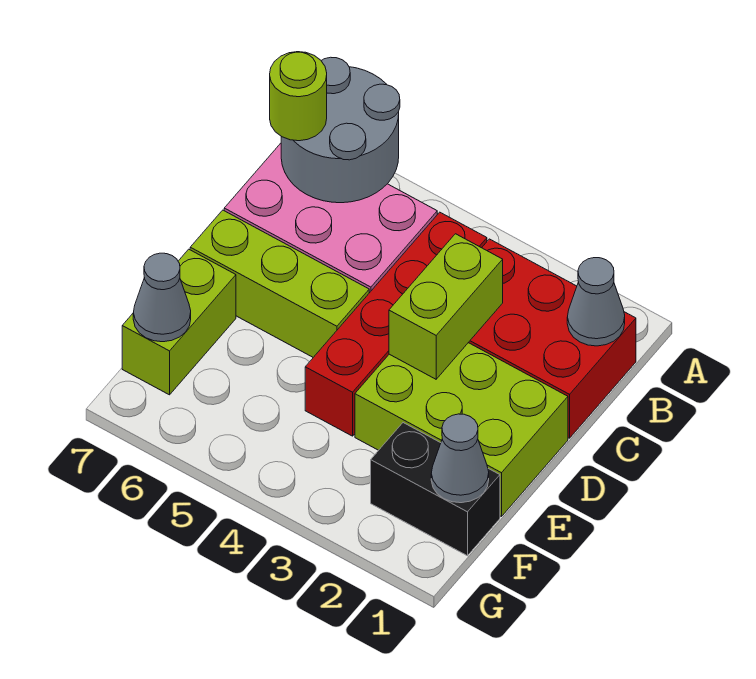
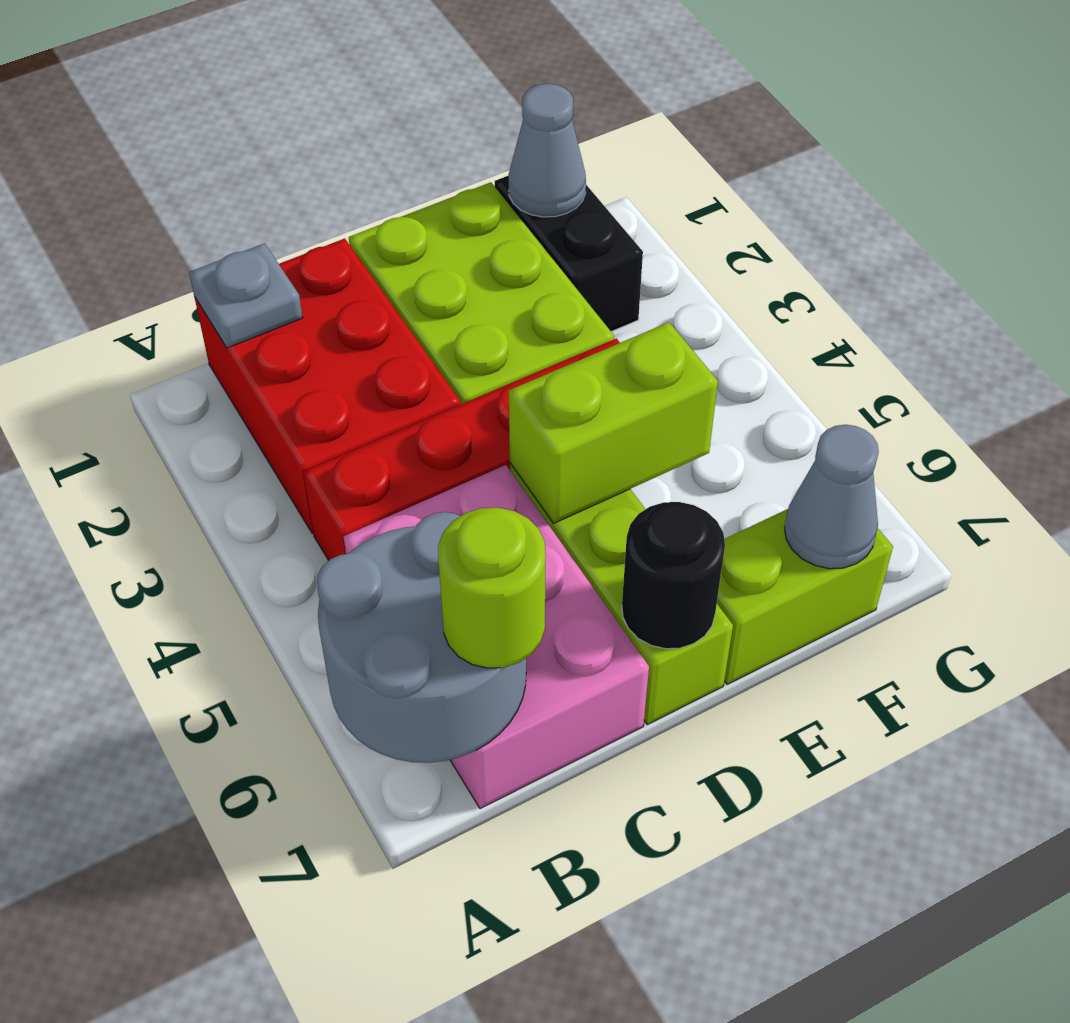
grey cone B1 level 2 -> grey plate B1 level 2
lime brick C3:D3 level 2 -> lime brick D5:E5 level 2
none -> black round brick D7 level 2

